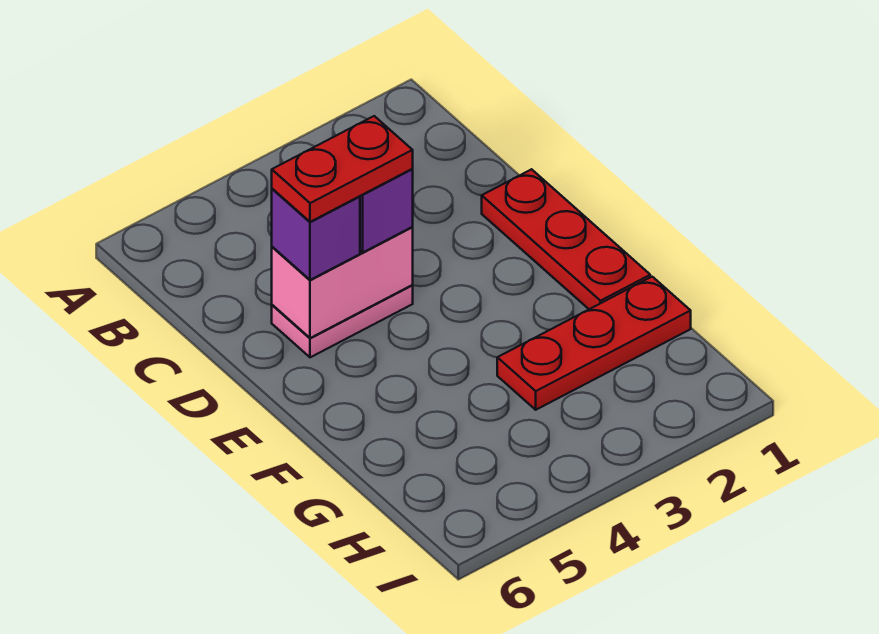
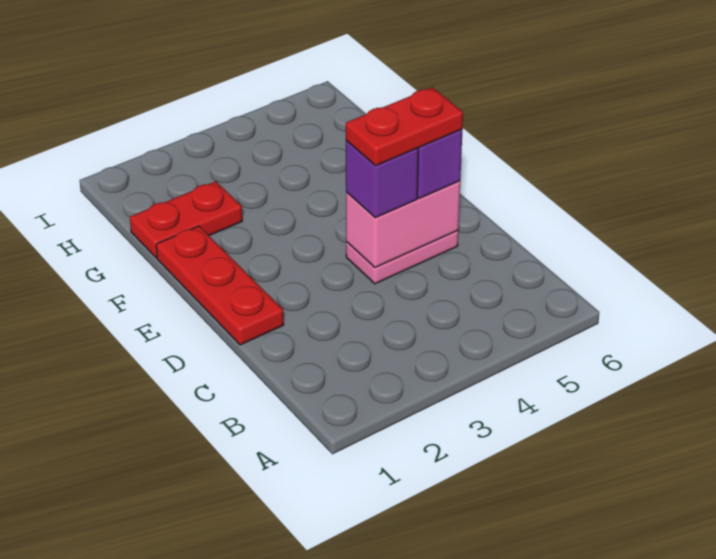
red plate G1:G3 level 1 -> red plate G1:G2 level 1

